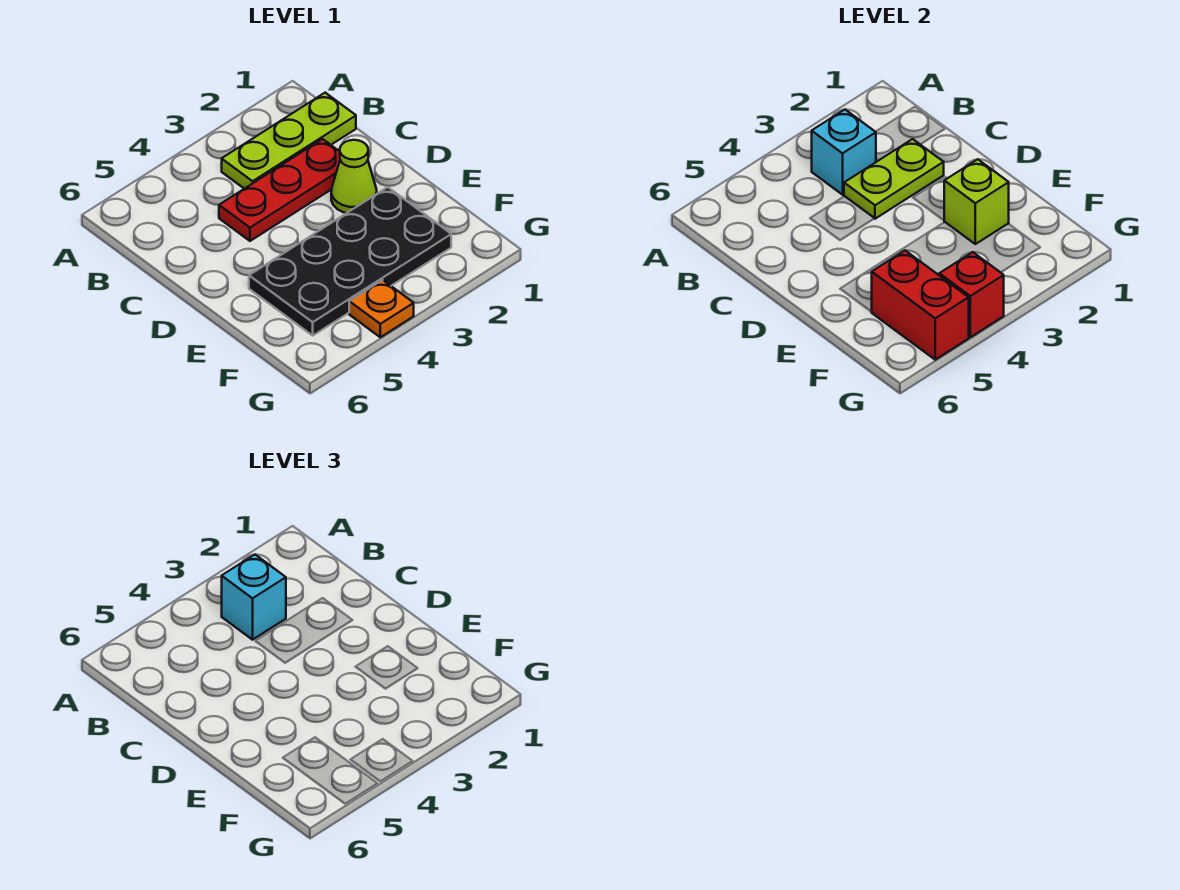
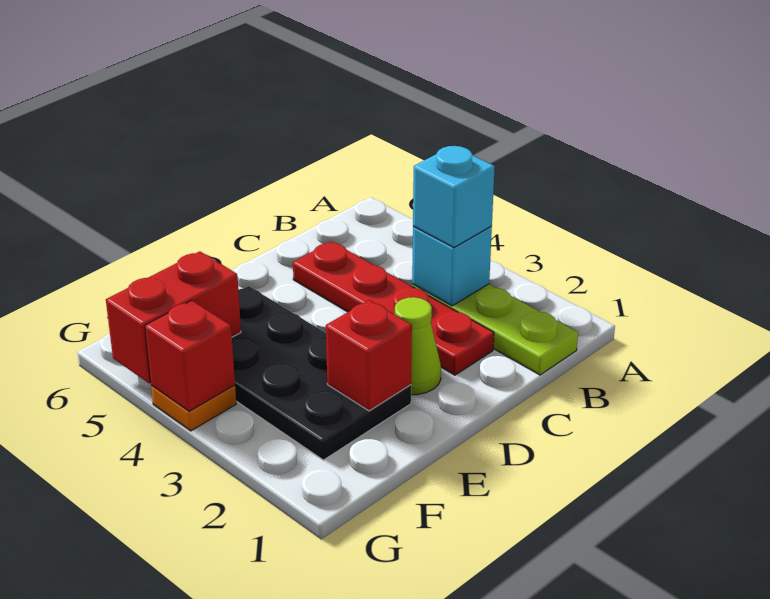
red plate C2:C4 level 1 -> red plate C2:C5 level 1
lime plate C2:C3 level 2 -> none
lime brick E2 level 2 -> red brick E2 level 2

